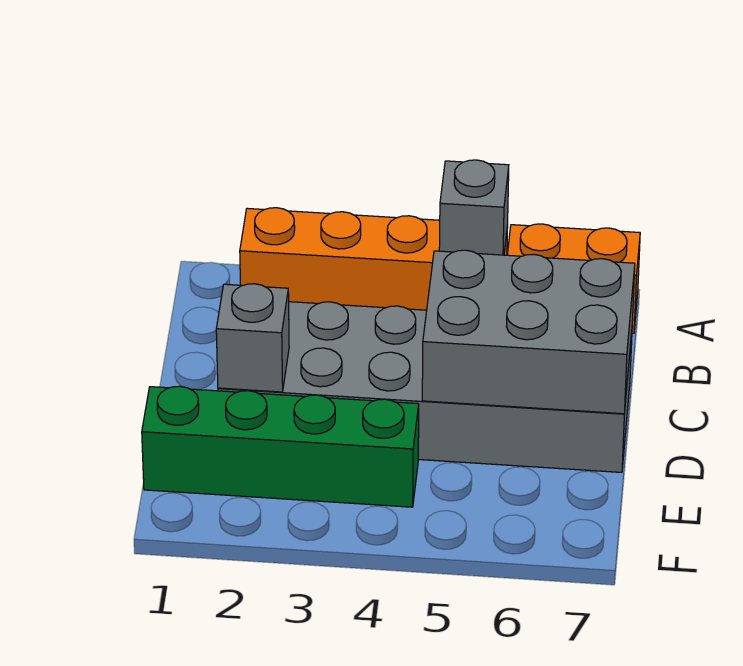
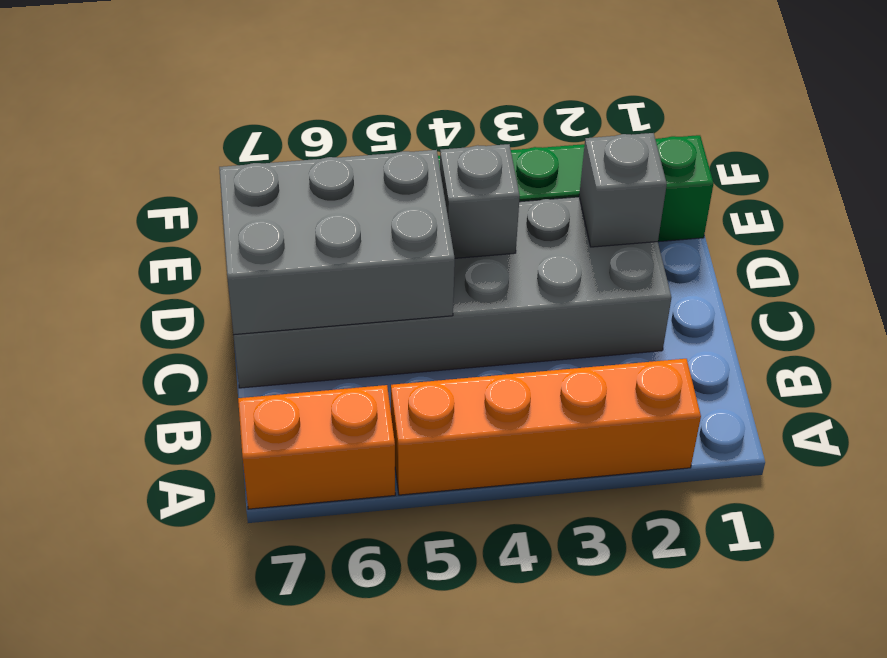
grey brick A5 level 2 -> grey brick D4 level 2

